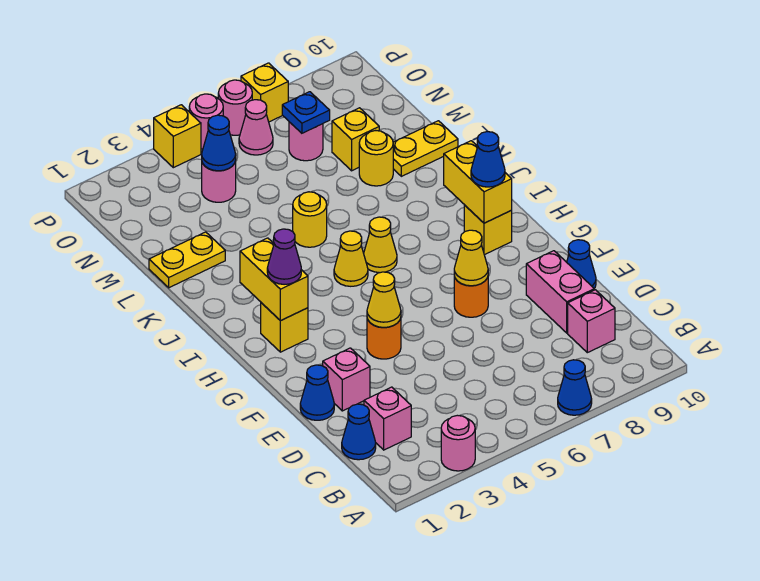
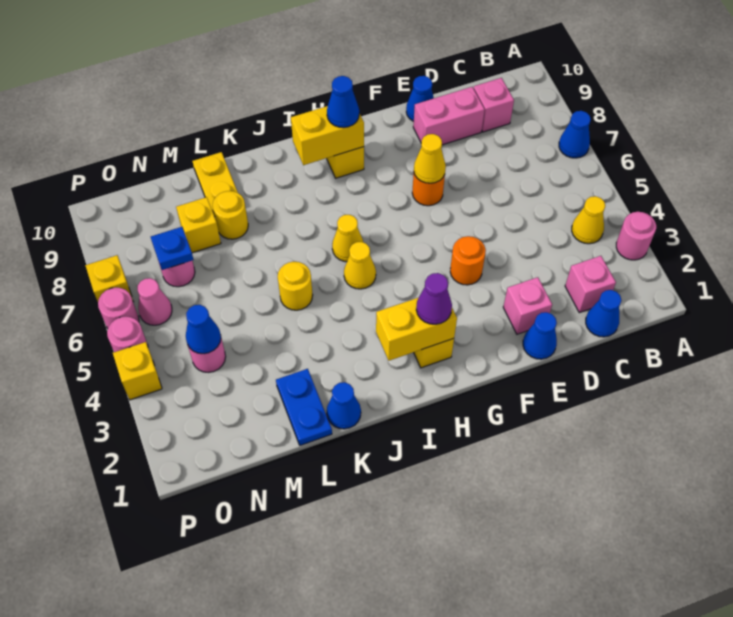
yellow cone F4 level 2 -> yellow cone B4 level 1
none -> blue cone K1 level 1
yellow plate L1:L2 level 1 -> blue plate L1:L2 level 1

